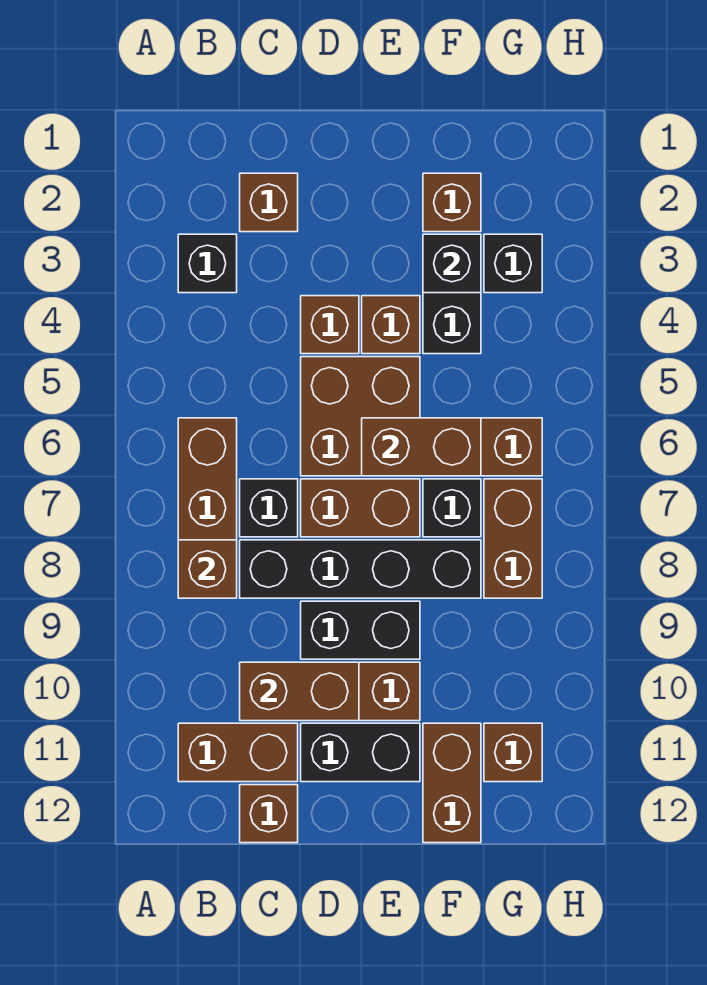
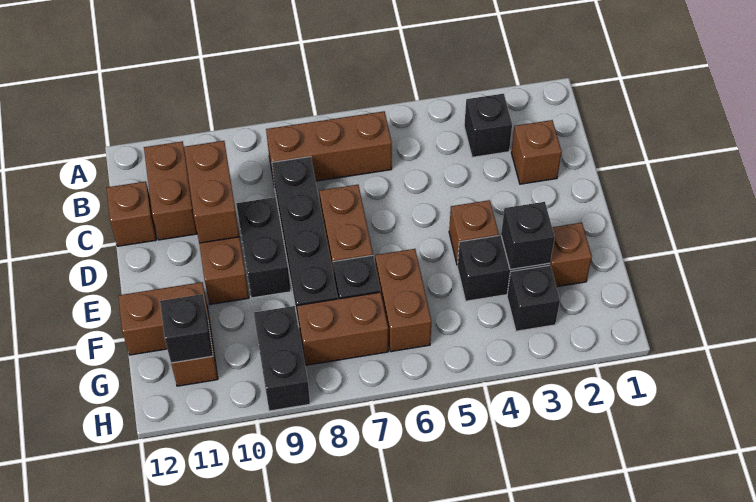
brown brick B8 level 2 -> none
black brick C7 level 1 -> black brick G11 level 2
brown brick D4 level 1 -> none
brown brick D5:E6 level 1 -> none
black brick D11:E11 level 1 -> black brick G9:H9 level 1
brown brick E6:F6 level 2 -> none

